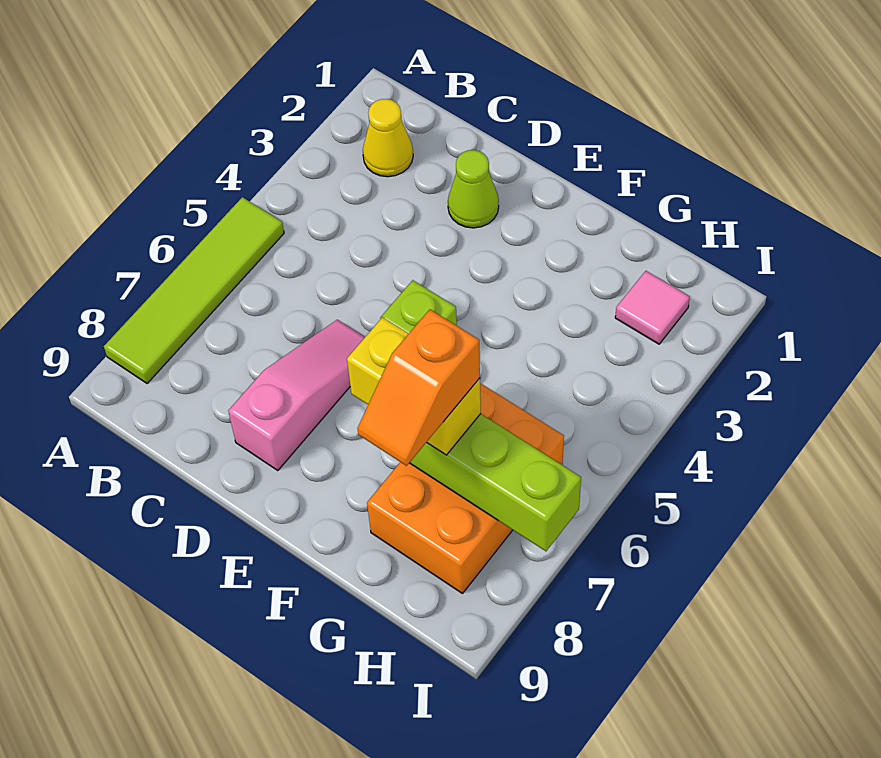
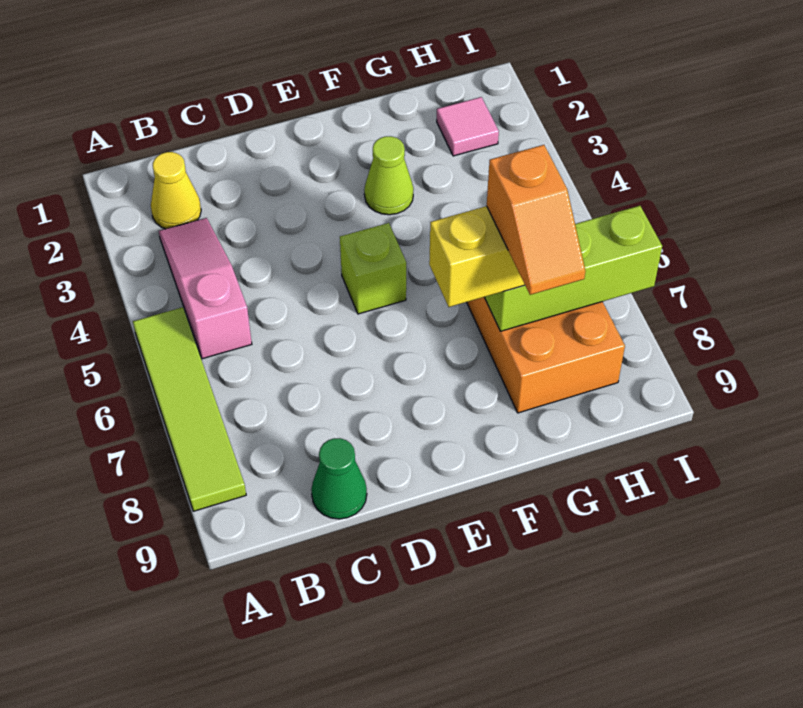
none -> green cone C9 level 1
lime cone D2 level 1 -> lime cone F3 level 1
pink slope D6:D8 level 1 top 8 -> pink slope B3:B5 level 1 top 5

